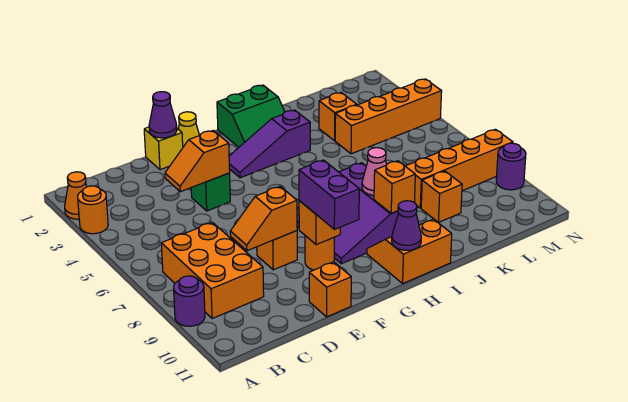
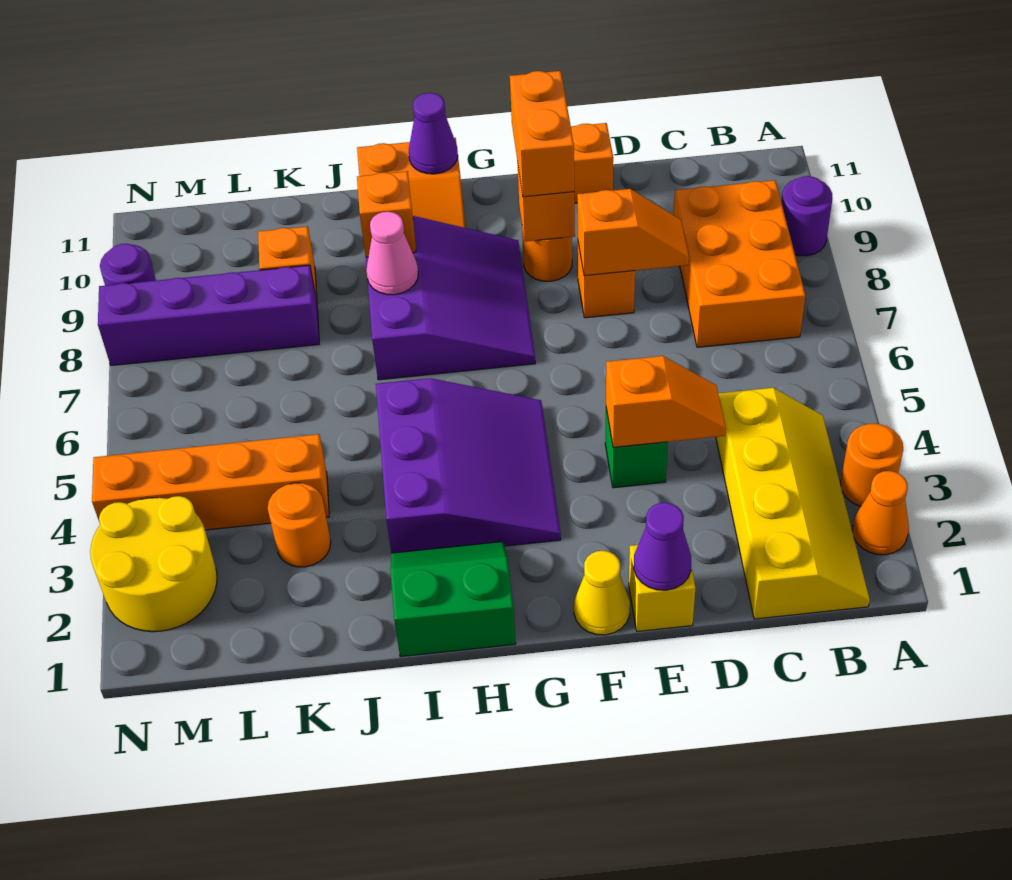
none -> yellow slope B1:C4 level 1 top C
purple brick F9:F10 level 3 -> orange brick F9:F10 level 3
purple slope G3:I3 level 1 top I -> purple slope G3:I5 level 1 top I
orange brick K3 level 1 -> orange round brick K3 level 1
orange brick K8:N8 level 1 -> purple brick K8:N8 level 1
none -> yellow round brick M2:N3 level 1

